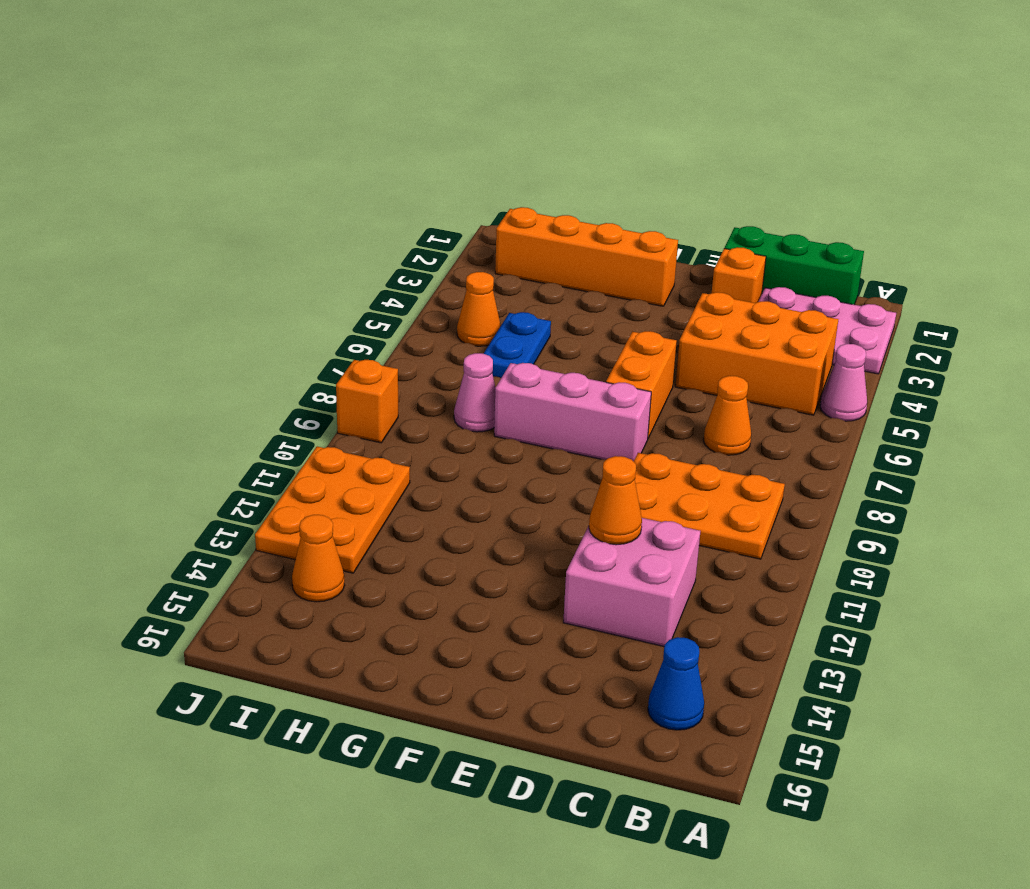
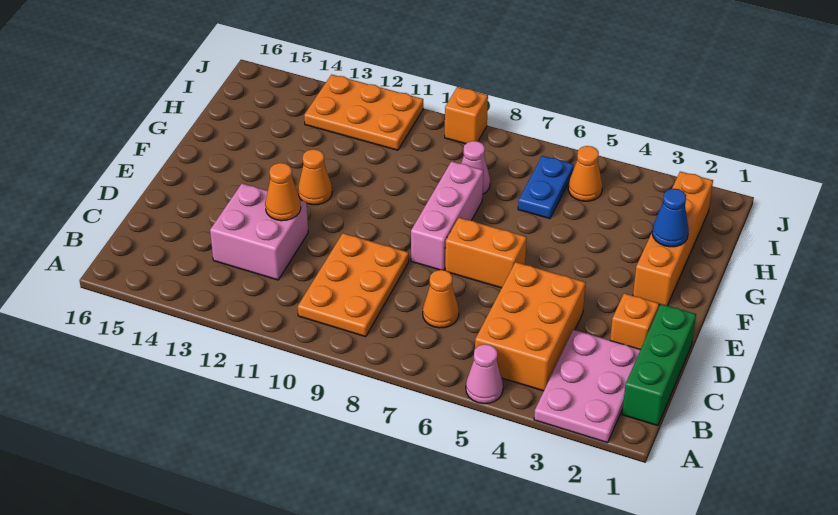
blue cone B15 level 1 -> blue cone G2 level 2
blue plate H5:H6 level 1 -> blue plate H6:I6 level 1
orange cone I14 level 1 -> orange cone F12 level 1

